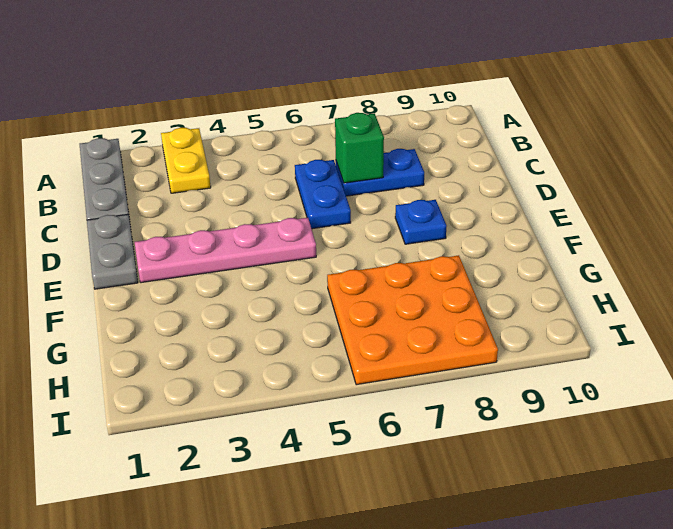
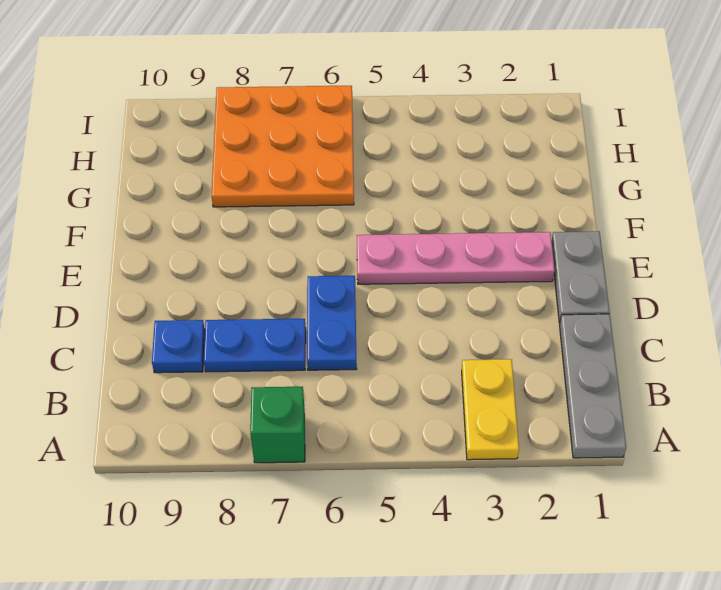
green brick C7 level 2 -> green brick A7 level 1
blue plate E8 level 1 -> blue plate C9 level 1

